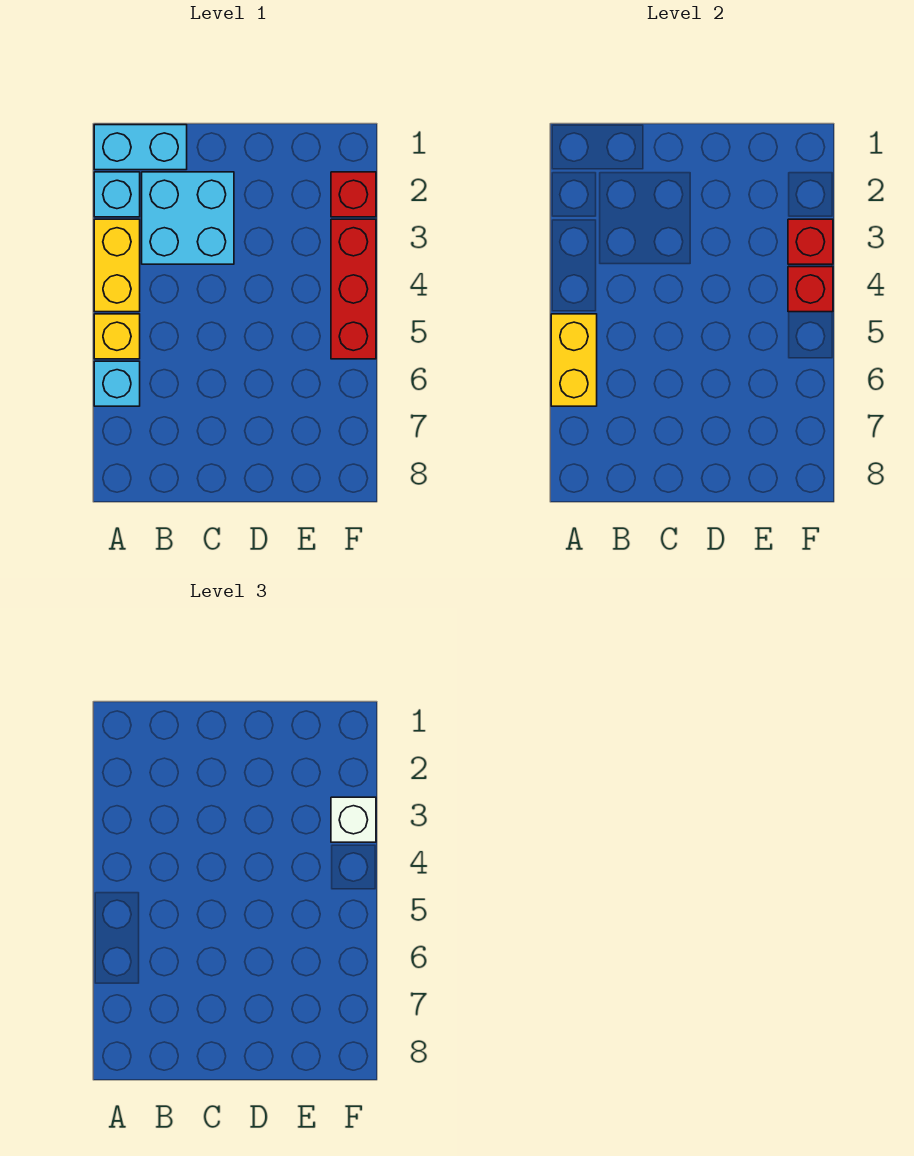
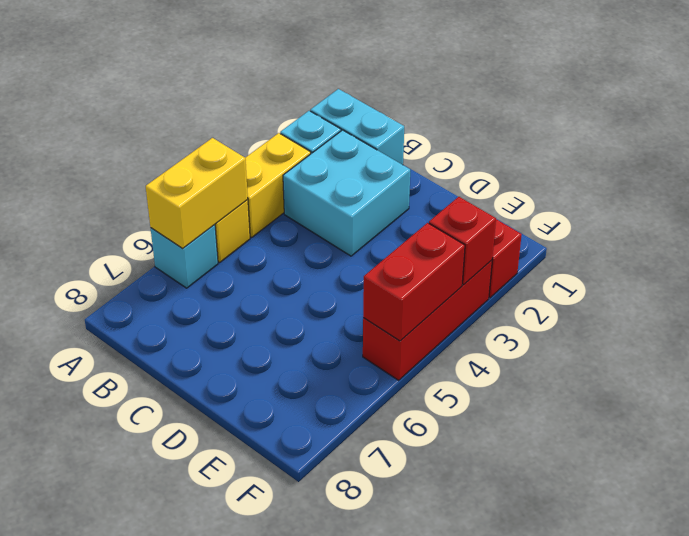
white brick F3 level 3 -> none
red brick F4 level 2 -> red brick F4:F5 level 2

